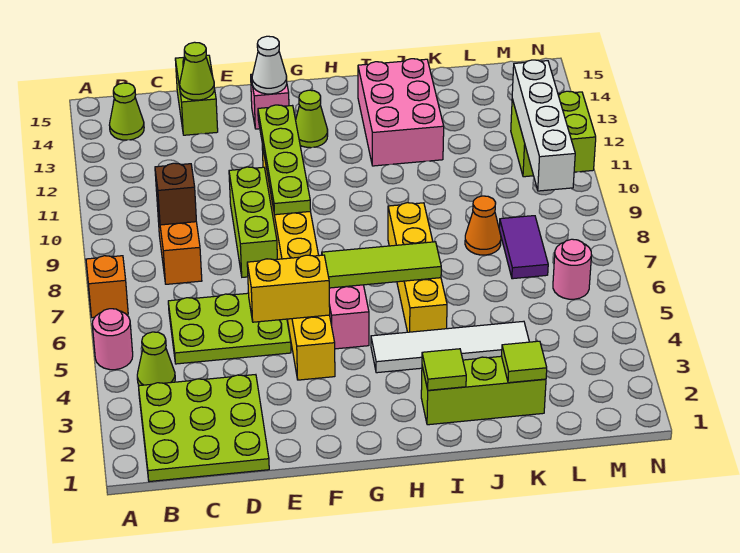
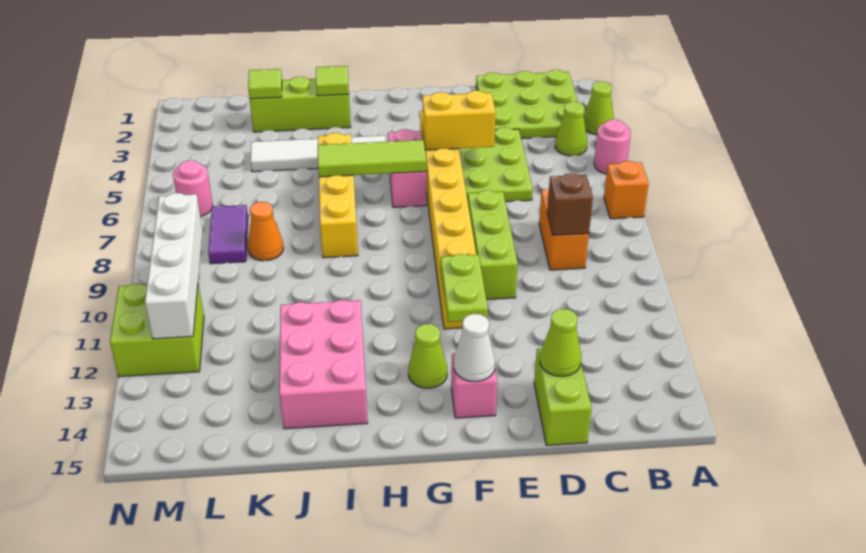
lime cone B14 level 1 -> lime cone A3 level 1
lime plate C5:E6 level 1 -> lime plate D4:E6 level 1
lime plate F9:F12 level 2 -> lime plate F11:F12 level 2

